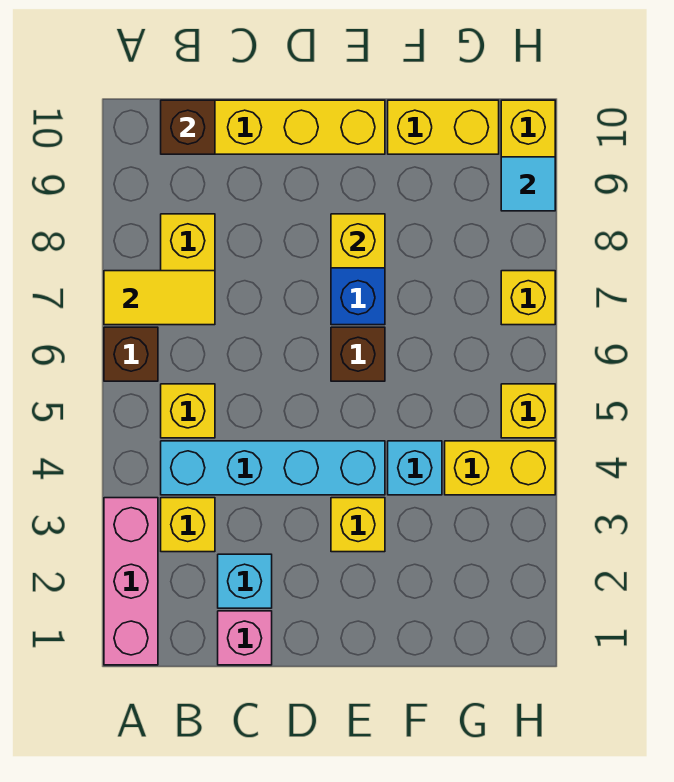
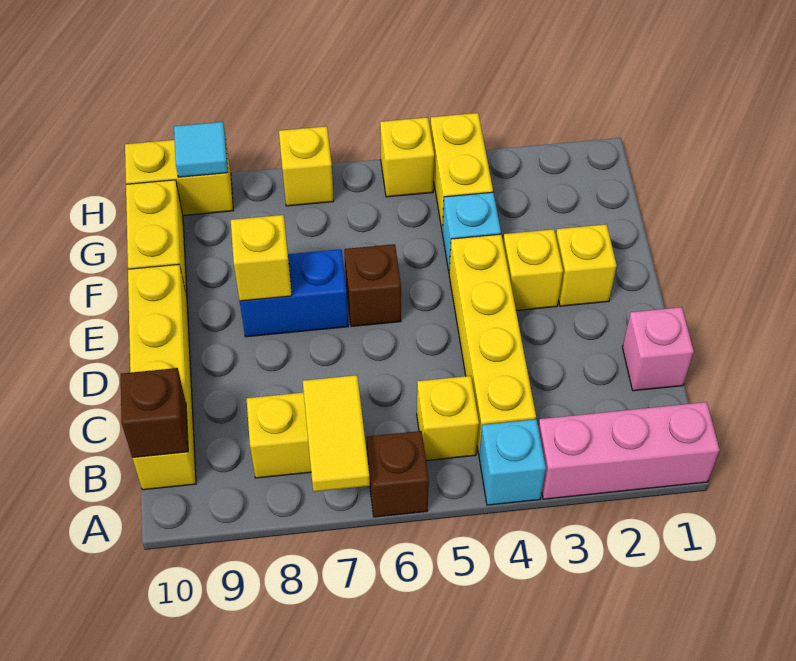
yellow brick B3 level 1 -> yellow brick E2 level 1
cyan brick B4:E4 level 1 -> yellow brick B4:E4 level 1
cyan brick C2 level 1 -> cyan brick A4 level 1

